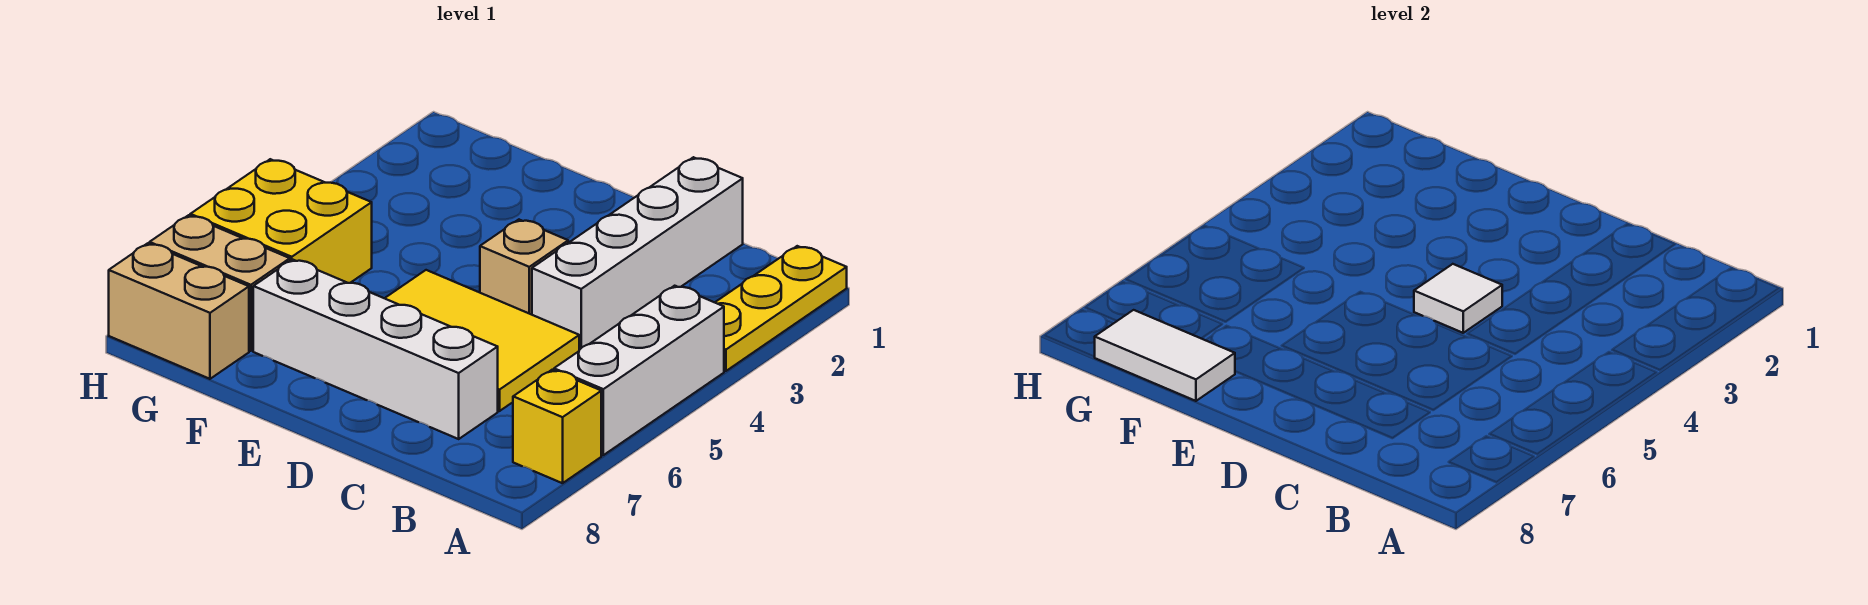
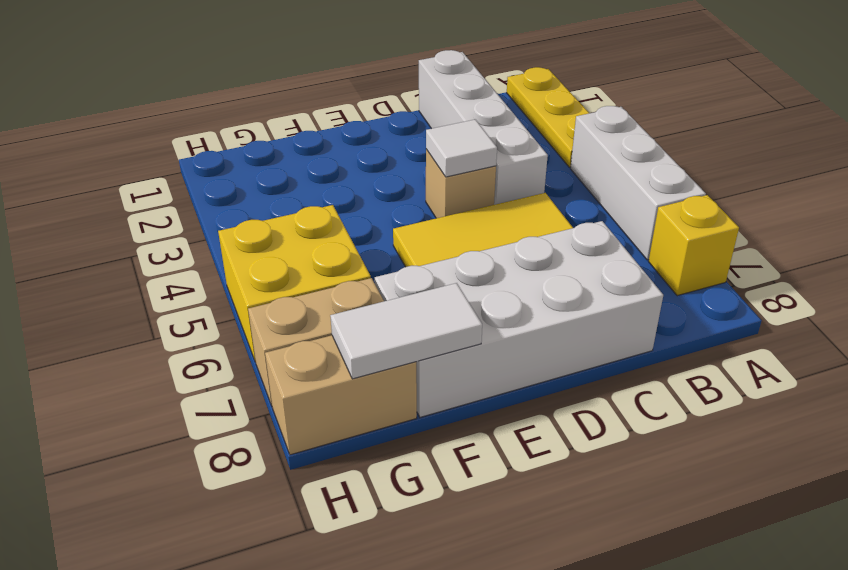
white brick C7:F7 level 1 -> white brick C7:F8 level 1

